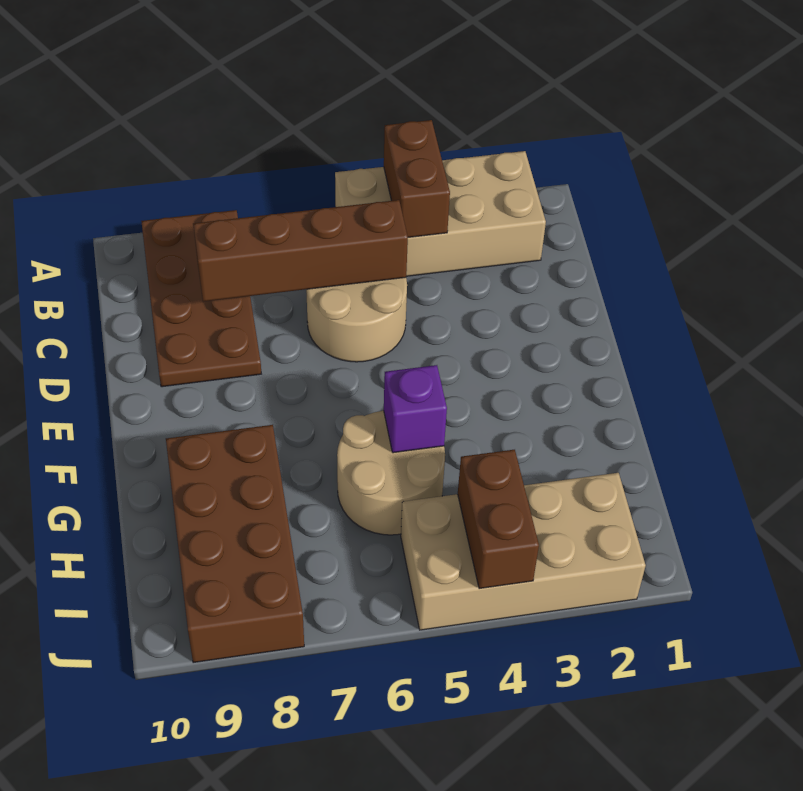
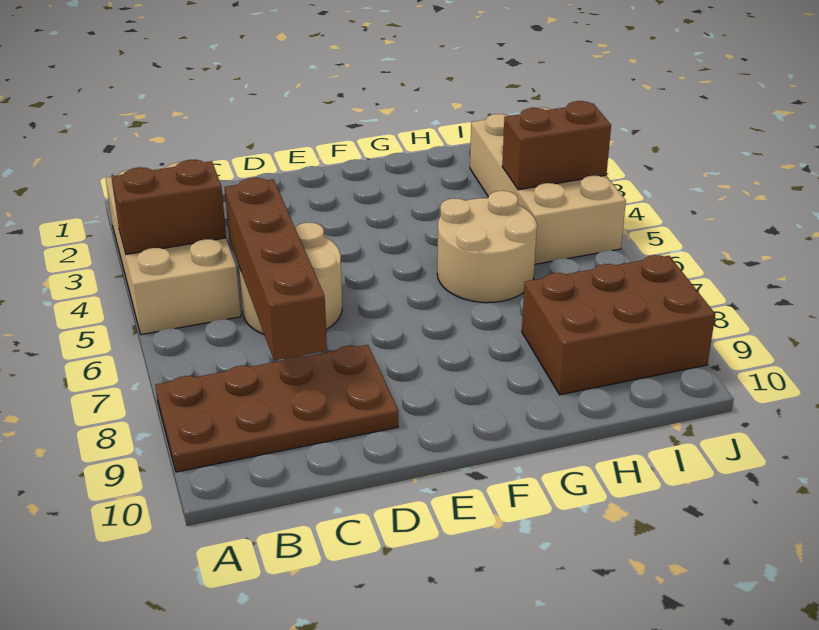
purple brick G5 level 2 -> none
brown brick G8:J9 level 1 -> brown brick H8:J9 level 1

